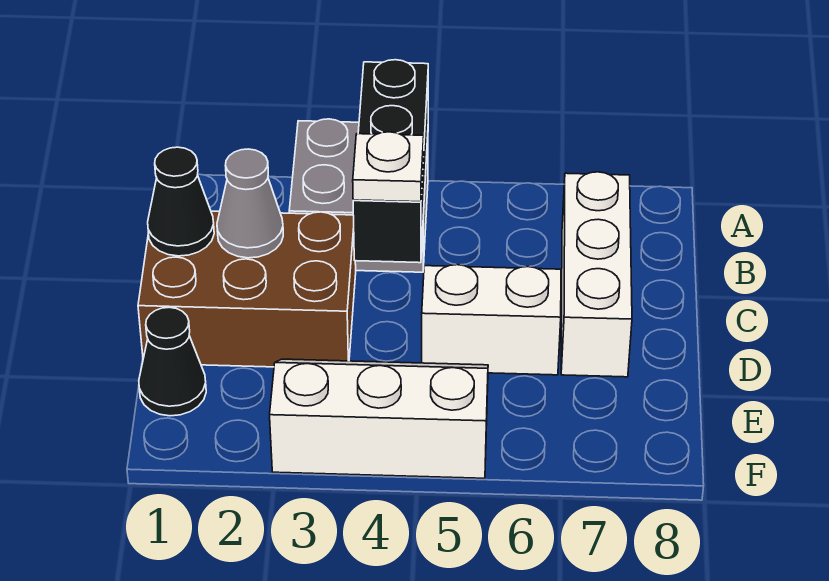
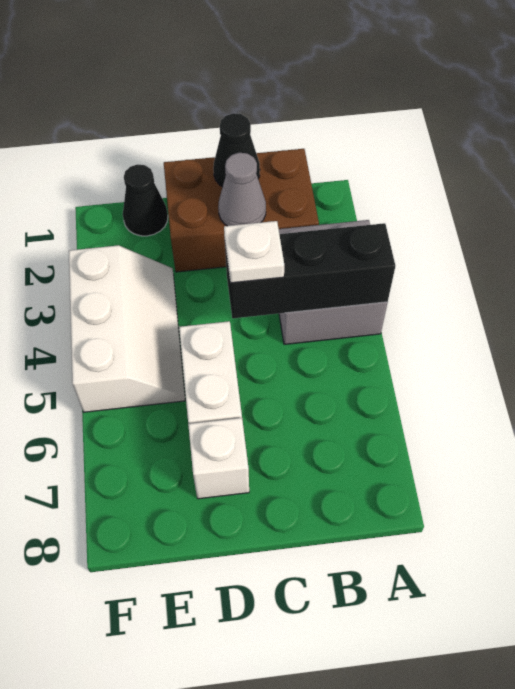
white brick B7:D7 level 1 -> white brick D7 level 1
brown brick C1:D3 level 1 -> brown brick B1:D2 level 1

